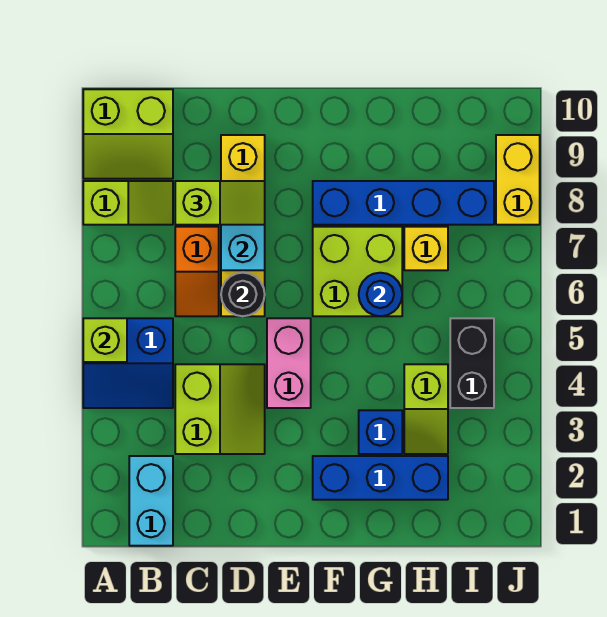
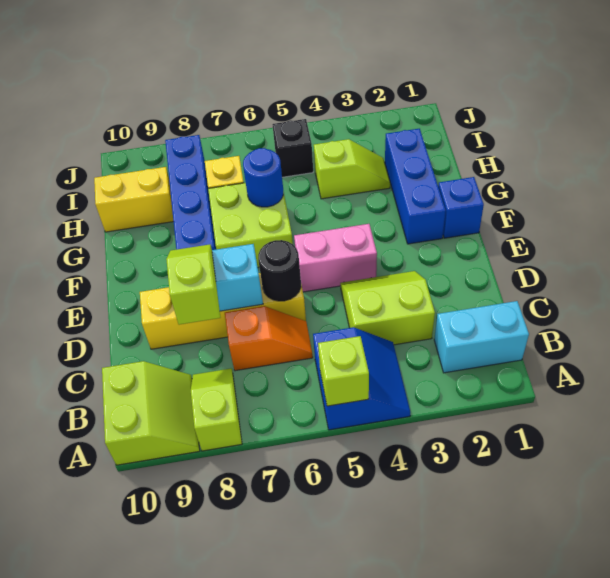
blue brick G3 level 1 -> blue brick F1 level 1
black brick I4:I5 level 1 -> black brick I5 level 1
yellow brick J8:J9 level 1 -> yellow brick H9:H10 level 1

